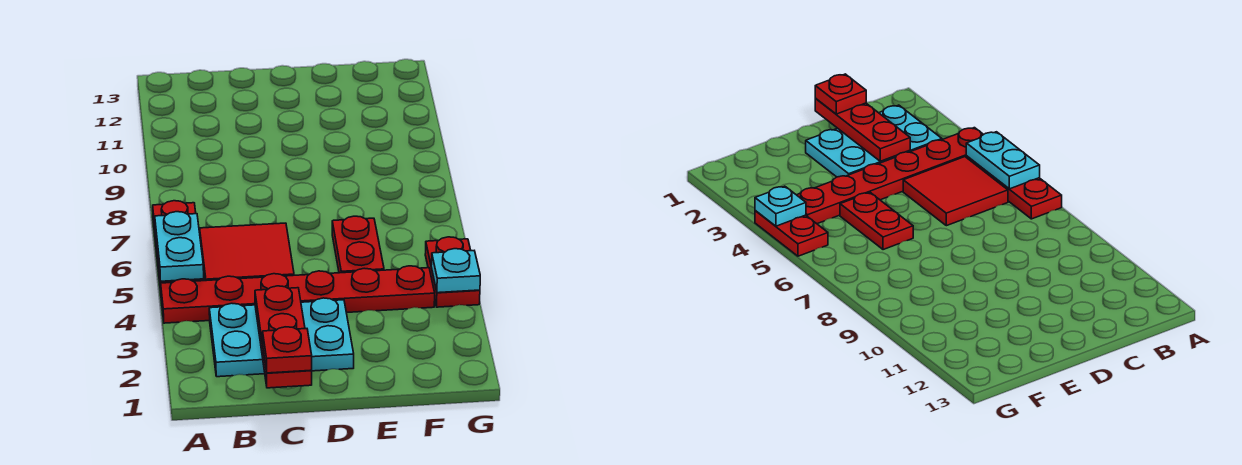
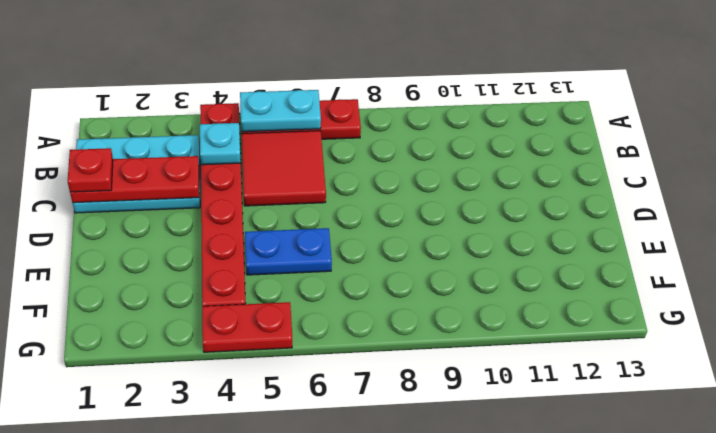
cyan plate B2:D3 level 1 -> cyan plate B1:C3 level 1
red plate E5:E6 level 1 -> blue plate E5:E6 level 1
cyan plate G4 level 2 -> cyan plate B4 level 2

